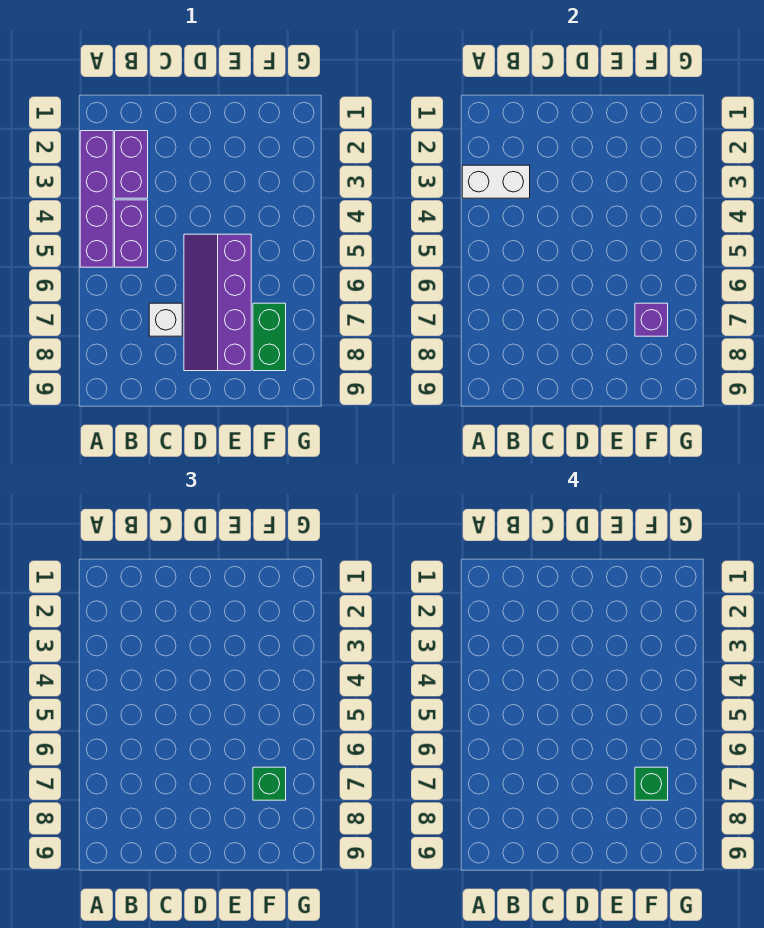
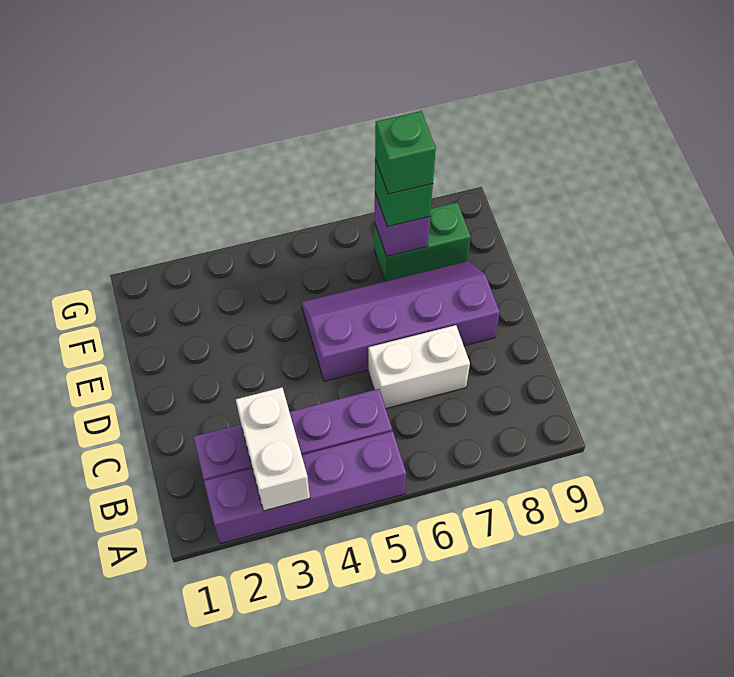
white brick C7 level 1 -> white brick C6:C7 level 1
purple slope D5:E8 level 1 top E -> purple slope D5:E8 level 1 top D

